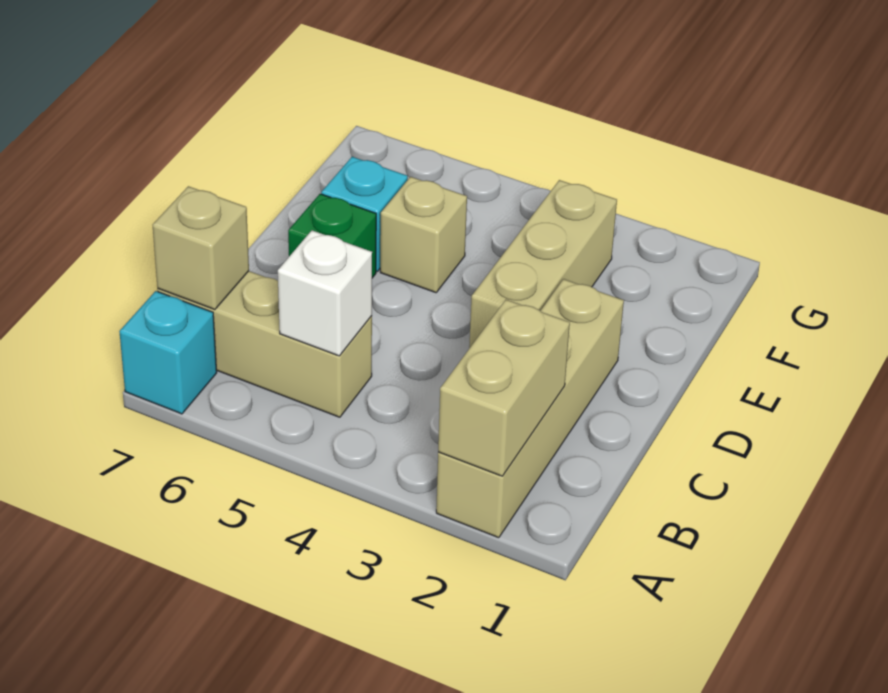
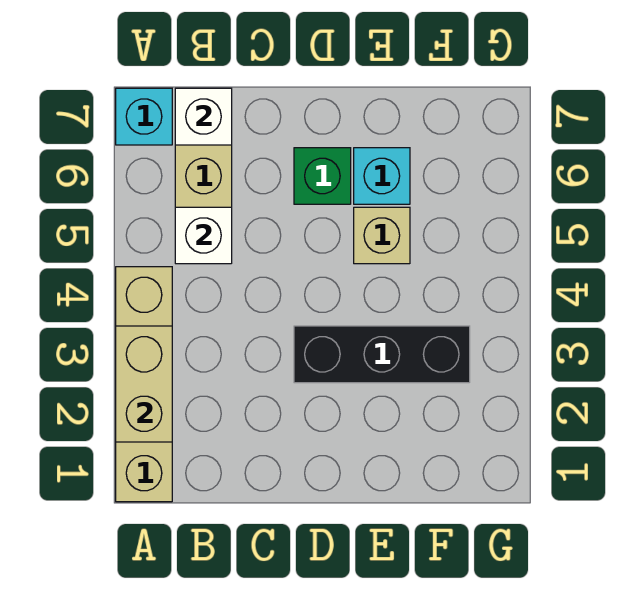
tan brick A2:D2 level 1 -> tan brick A1:A4 level 1
tan brick A2:B2 level 2 -> tan brick A2:A3 level 2
tan brick B7 level 2 -> white brick B7 level 2
tan brick D3:F3 level 1 -> black brick D3:F3 level 1

